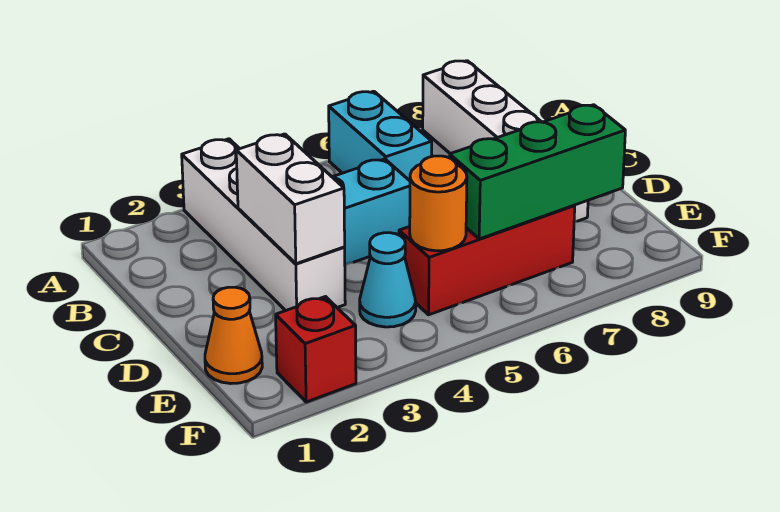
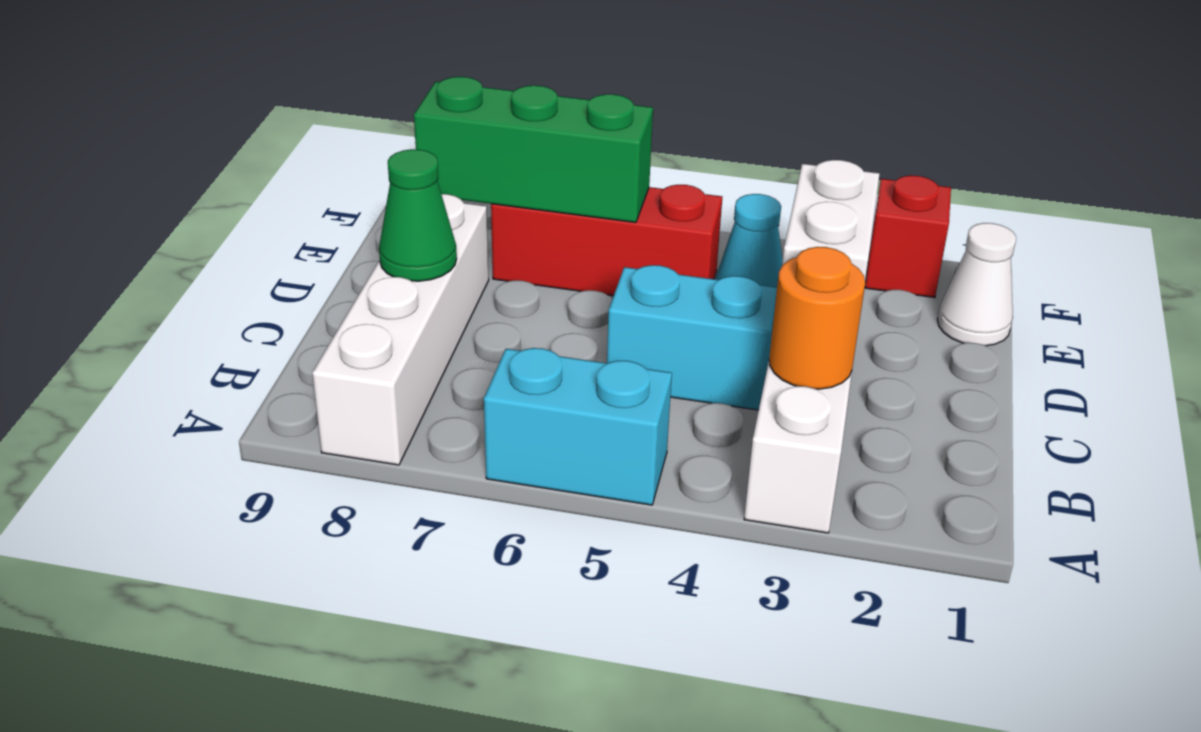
cyan brick A6:B6 level 1 -> cyan brick A5:A6 level 1
none -> green cone C8 level 2
orange cone E1 level 1 -> white cone E1 level 1
orange round brick E5 level 2 -> orange round brick B3 level 2

